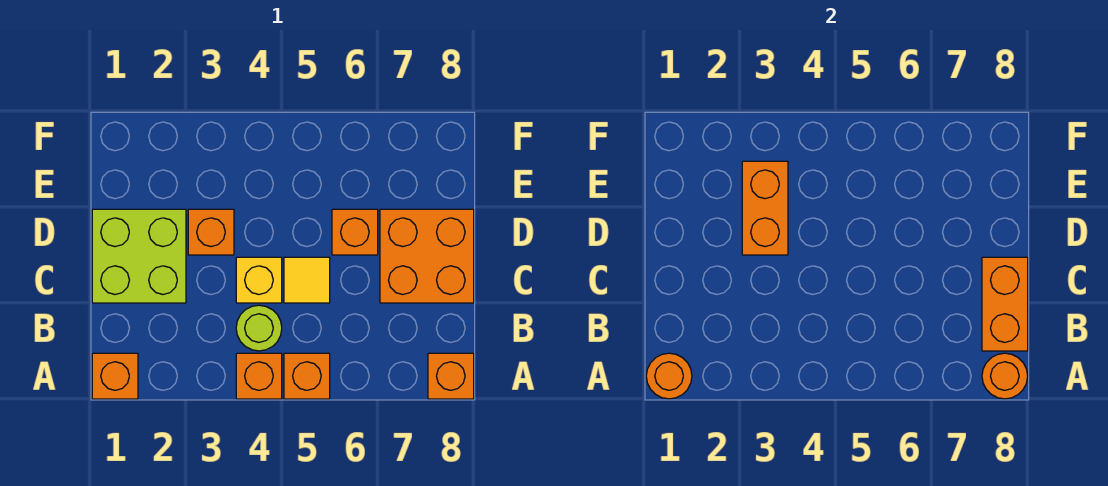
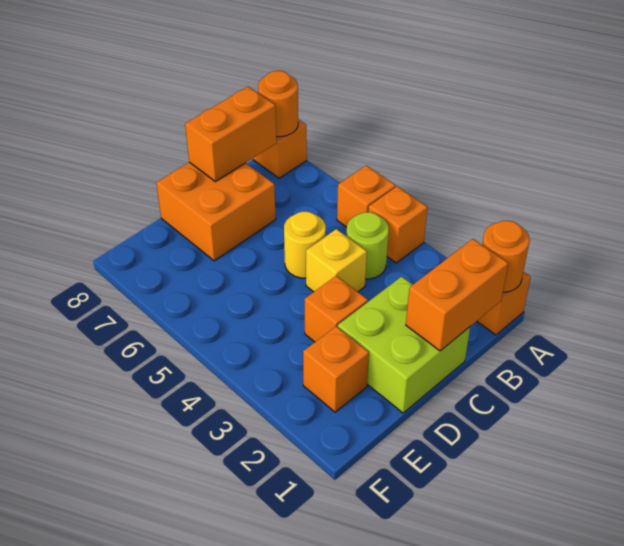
yellow tile C5 level 1 -> yellow round brick C5 level 1
orange brick D3:E3 level 2 -> orange brick B1:C1 level 2
orange brick D6 level 1 -> orange brick E2 level 1

